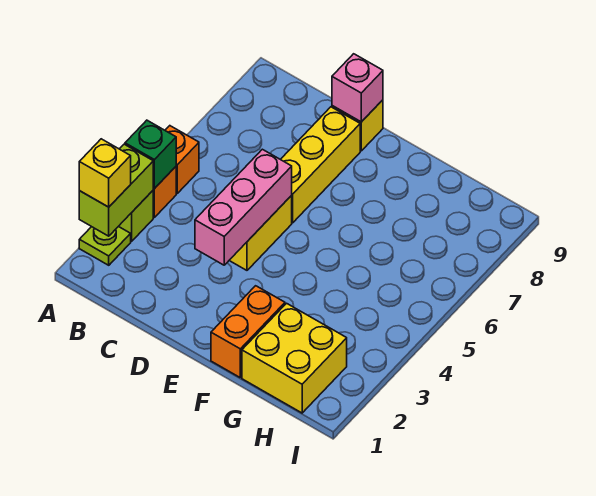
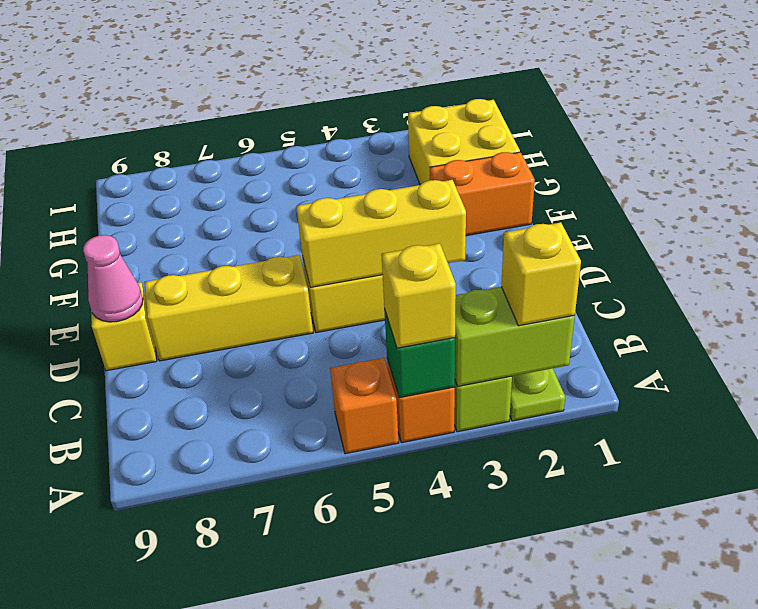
none -> yellow brick A4 level 3
pink brick D3:D5 level 2 -> yellow brick D3:D5 level 2
pink brick D9 level 2 -> pink cone D9 level 2

